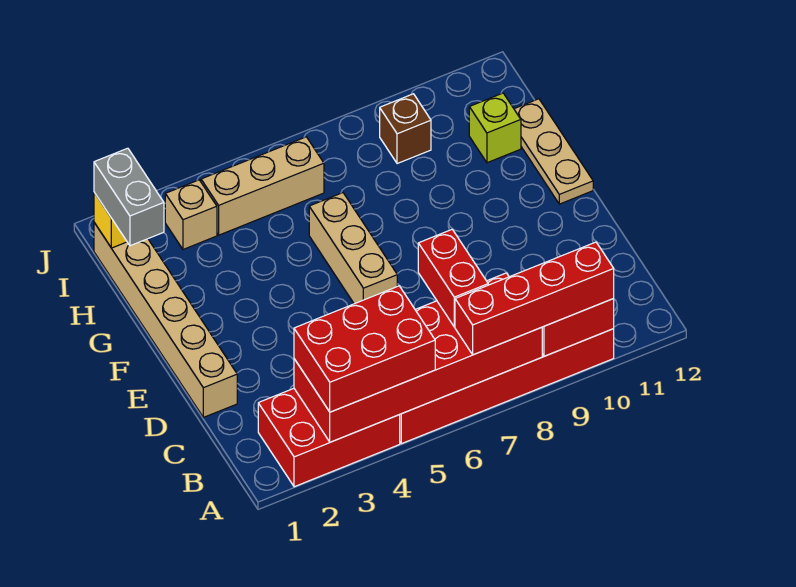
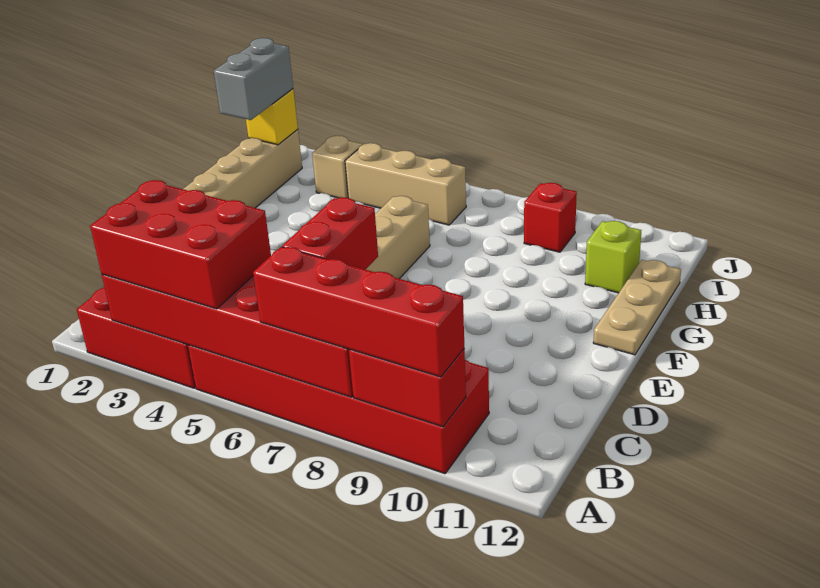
brown brick I9 level 1 -> red brick I9 level 1

